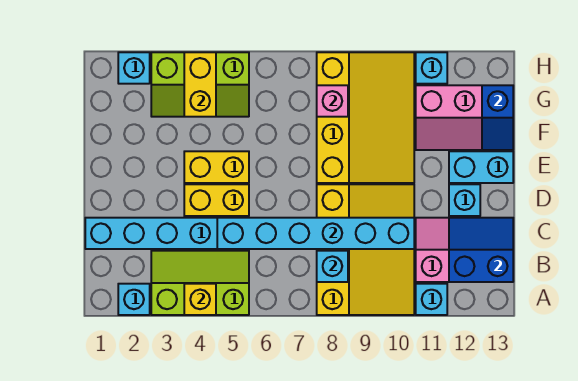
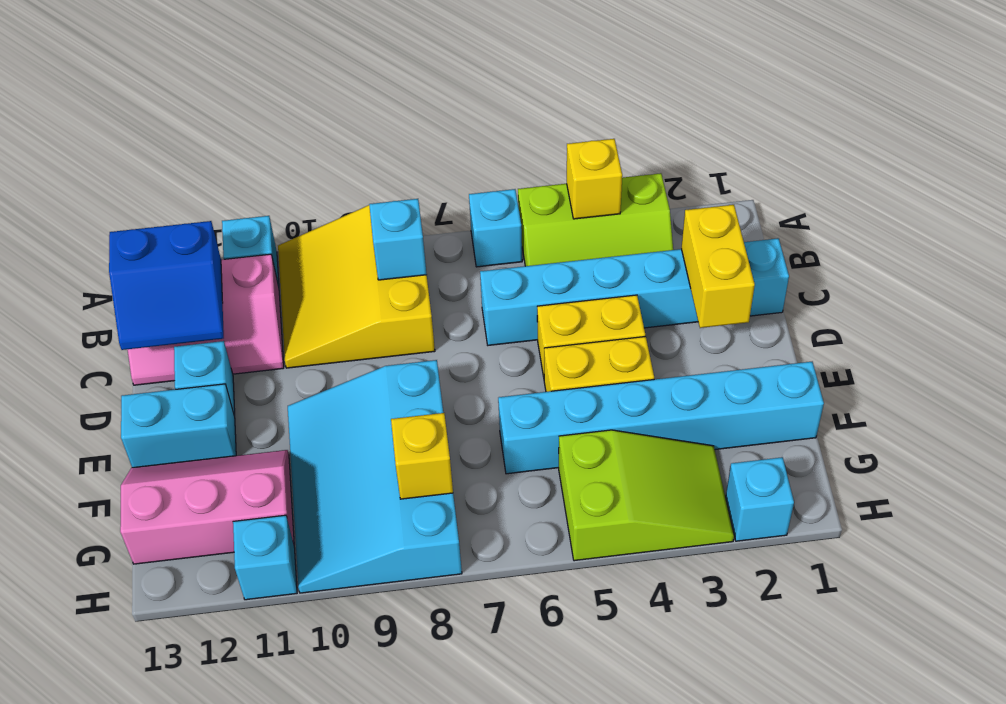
cyan brick A2 level 1 -> cyan brick A6 level 1
yellow slope A8:D10 level 1 top 8 -> yellow slope A8:C10 level 1 top 8
cyan brick C5:C10 level 2 -> cyan brick F1:F6 level 1
yellow slope E8:H10 level 1 top 8 -> cyan slope E8:H10 level 1 top 8
blue slope F13:G13 level 2 top G -> none
lime slope G3:H5 level 1 top H -> lime slope G3:H5 level 1 top 5
yellow brick G4:H4 level 2 -> yellow brick C2:D2 level 2
pink brick G8 level 2 -> yellow brick G8 level 2

